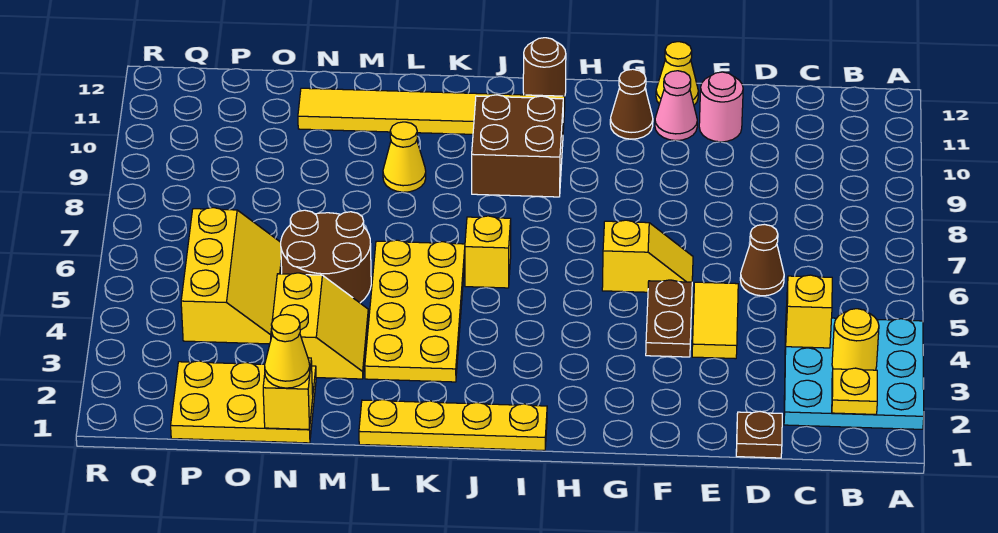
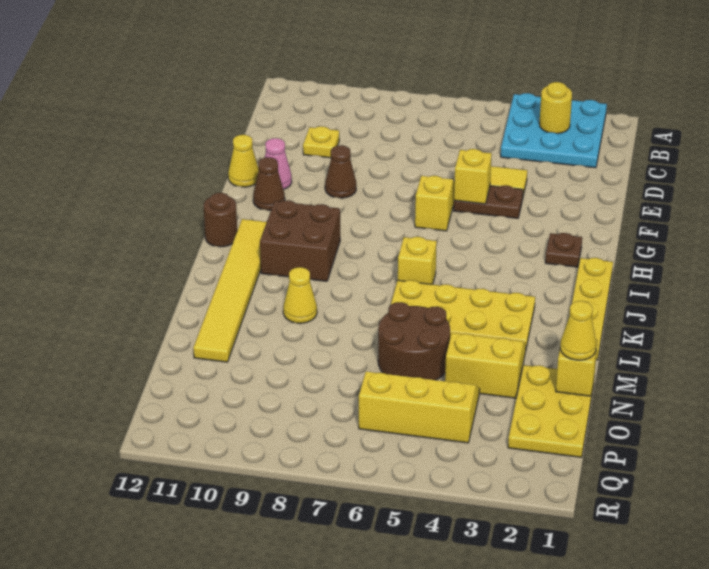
yellow plate B2 level 2 -> yellow plate D10 level 1
yellow brick C4 level 2 -> yellow brick F5 level 2
brown plate D1 level 1 -> brown plate H2 level 1
brown cone D6 level 1 -> brown cone F9 level 1
pink round brick E11 level 1 -> none

